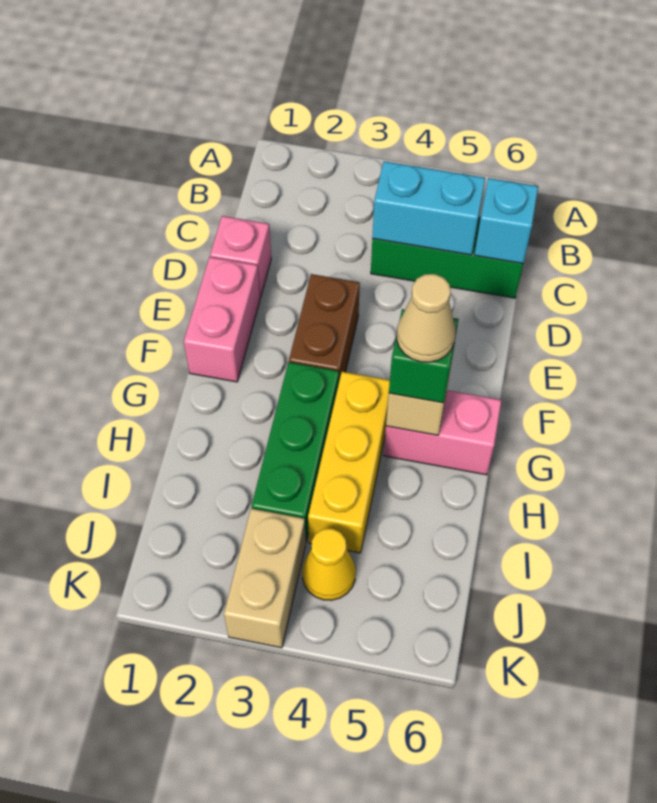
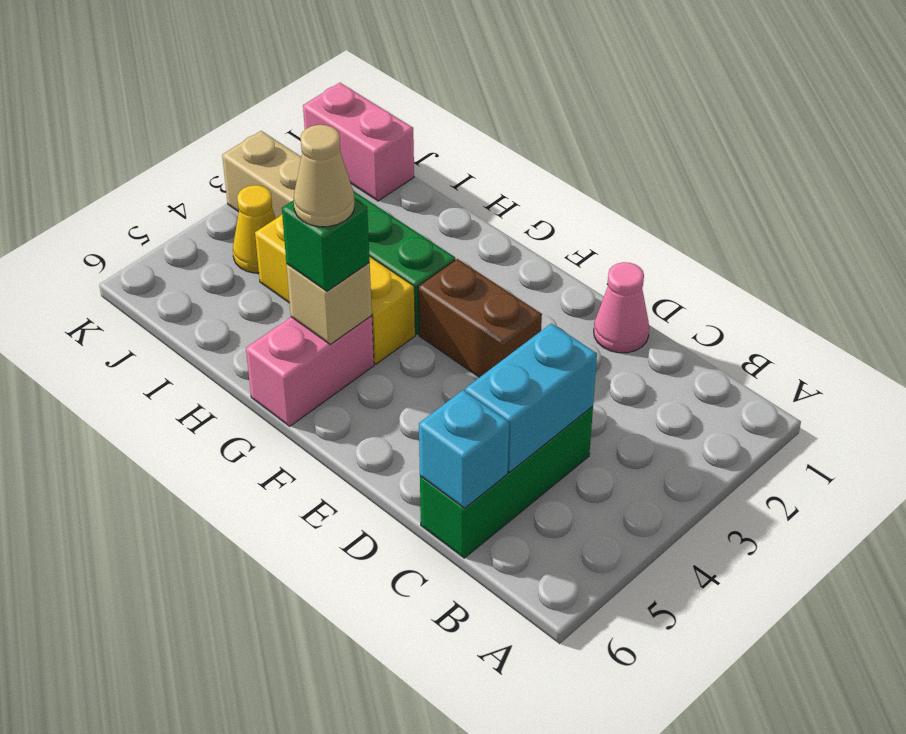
pink brick D1 level 1 -> pink cone D1 level 1
pink brick E1:F1 level 1 -> pink brick J1:K1 level 1

